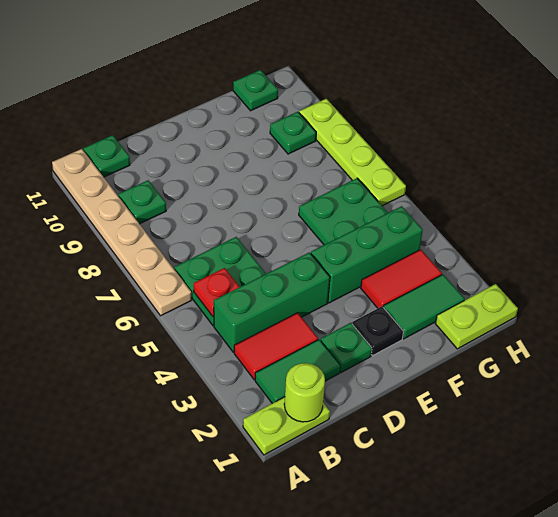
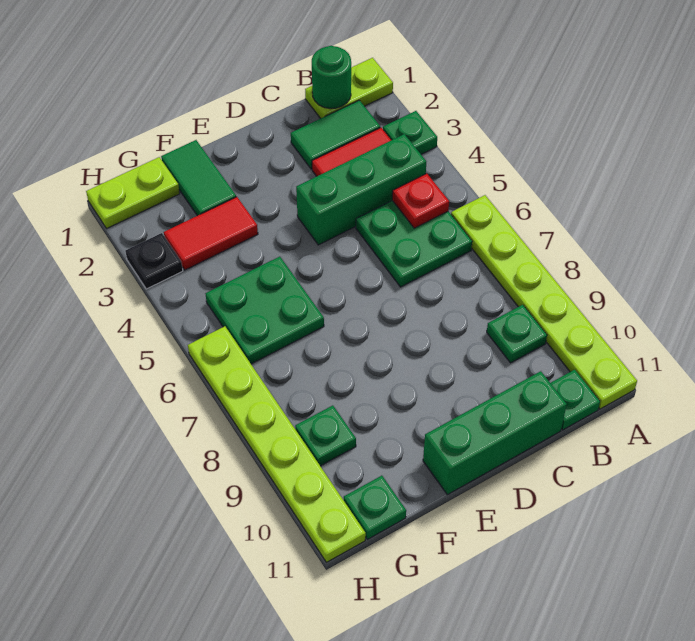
tan plate A6:A11 level 1 -> lime plate A6:A11 level 1
lime round brick B1 level 2 -> green round brick B1 level 2
green plate D2 level 1 -> green plate A3 level 1
black plate E2 level 1 -> black plate H3 level 1
green brick E4:G4 level 1 -> green brick C11:E11 level 1
green tile F2:G2 level 1 -> green tile F1:F2 level 1
lime plate H6:H9 level 1 -> lime plate H6:H11 level 1

